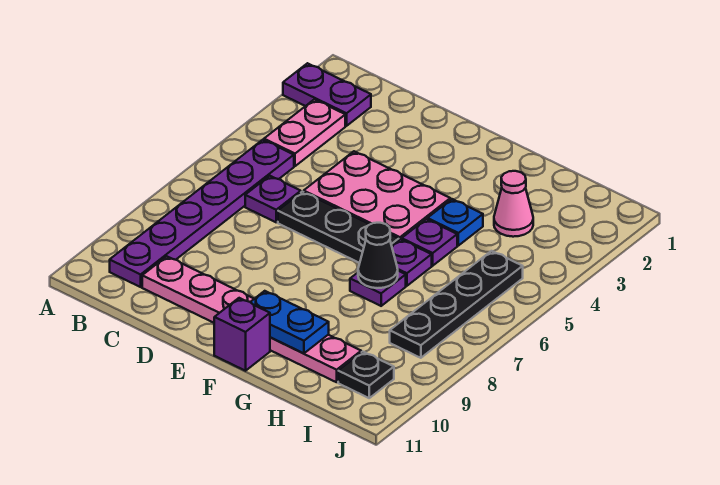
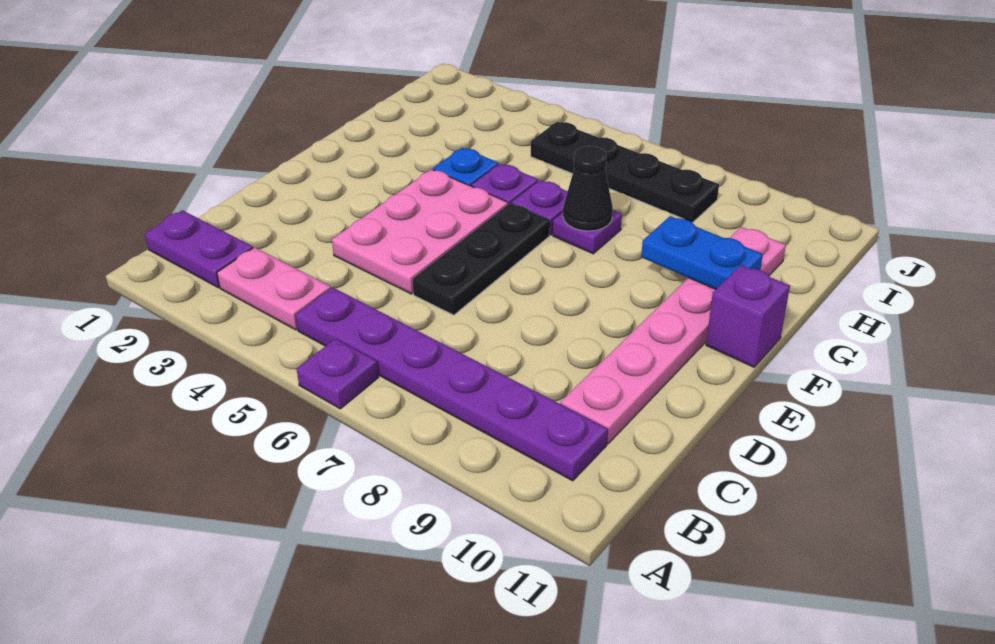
purple plate A2:B2 level 1 -> purple plate B1:B2 level 1
purple plate C6 level 1 -> purple plate A6 level 1
blue plate F10:G10 level 2 -> blue plate G9:G10 level 2
pink cone H3 level 1 -> none
black plate I10 level 1 -> none

